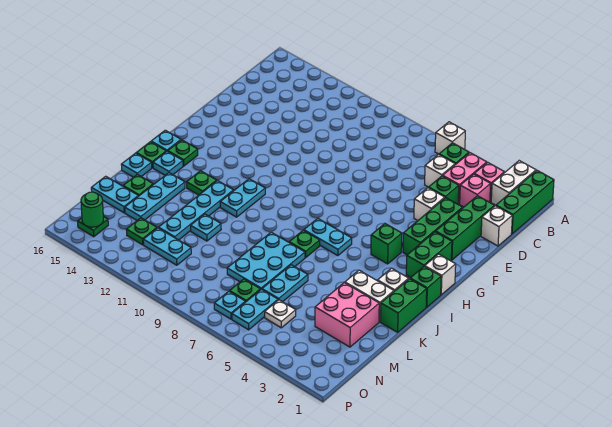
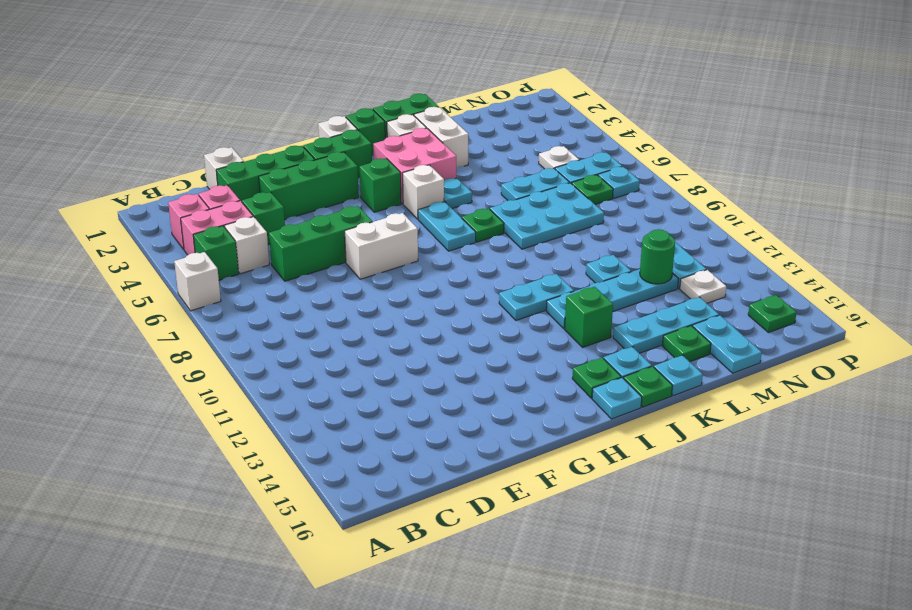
green brick A1:C1 level 1 -> green brick D6:F6 level 1
white brick A2:B2 level 1 -> white brick F7:G7 level 1
white brick E4 level 1 -> white brick I5 level 1
none -> cyan plate J5 level 1
green plate J13 level 1 -> green brick J13 level 1
pink brick L2:M3 level 1 -> pink brick I3:J4 level 1
green plate N13 level 1 -> white plate N13 level 1
green round brick O15 level 2 -> green round brick M12 level 2

